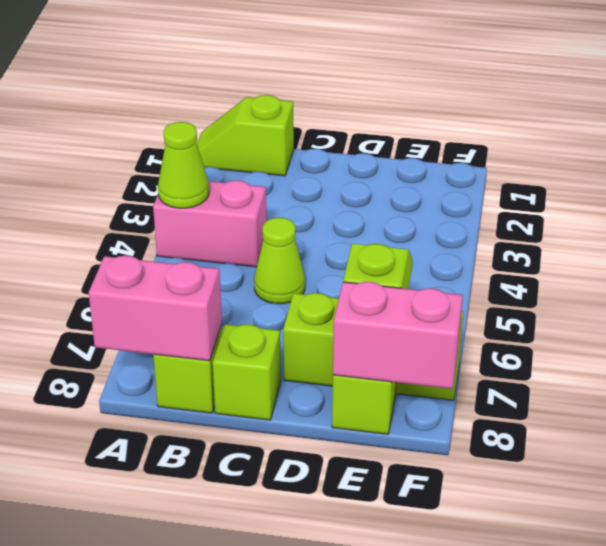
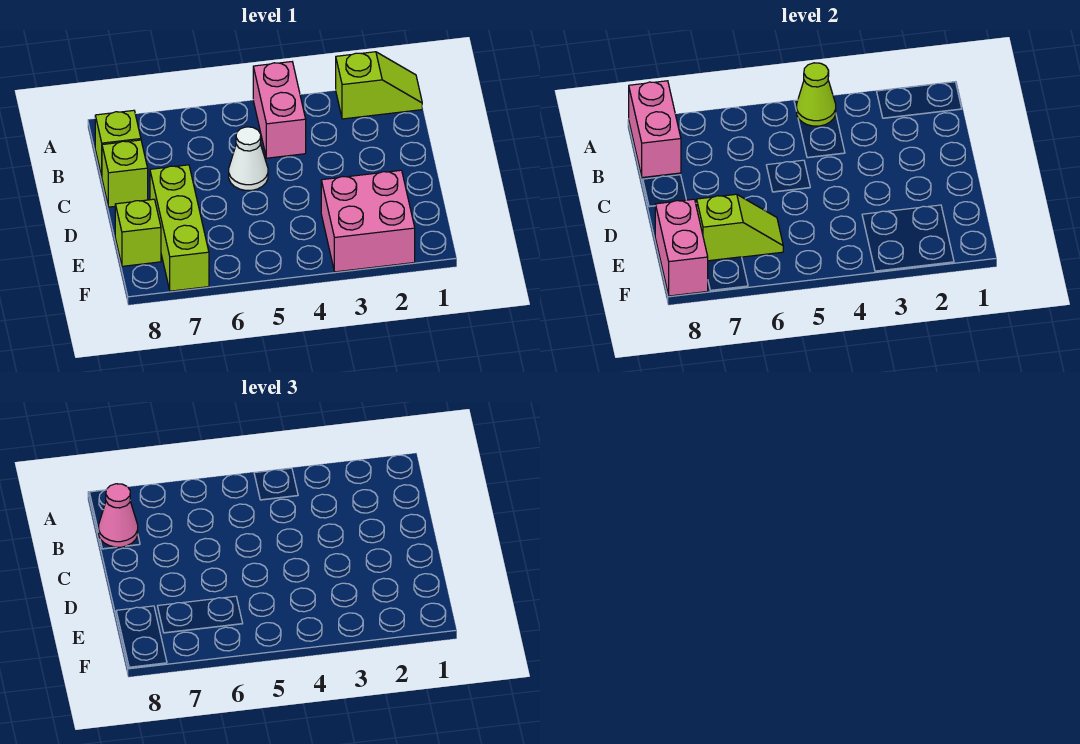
lime slope A1:B1 level 1 top B -> lime slope A1:A2 level 1 top 2
none -> pink cone B8 level 3
lime cone C5 level 1 -> white cone C5 level 1
none -> pink brick E2:F3 level 1

